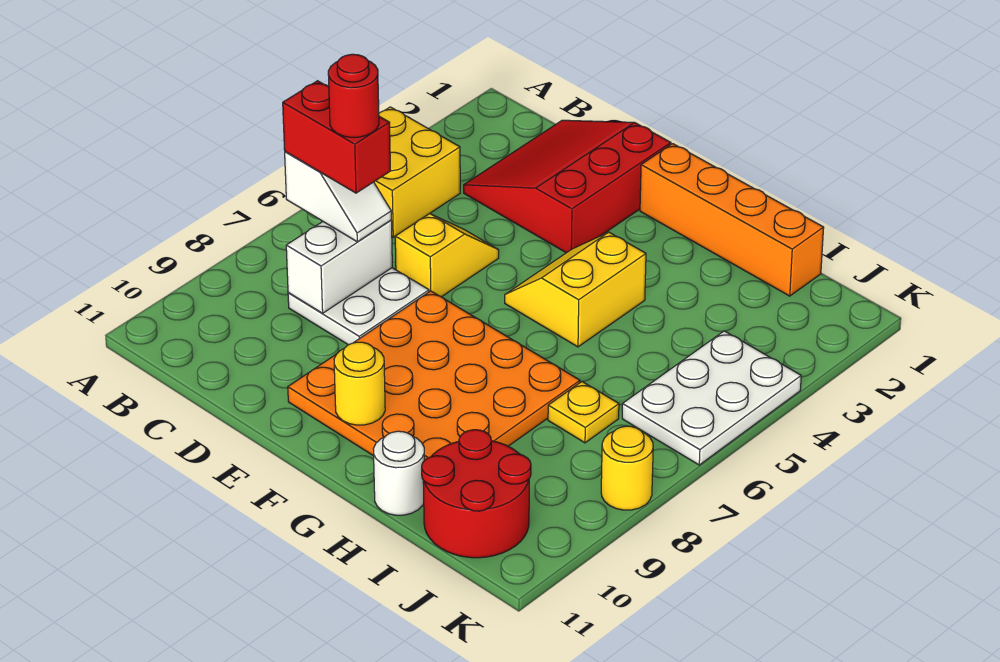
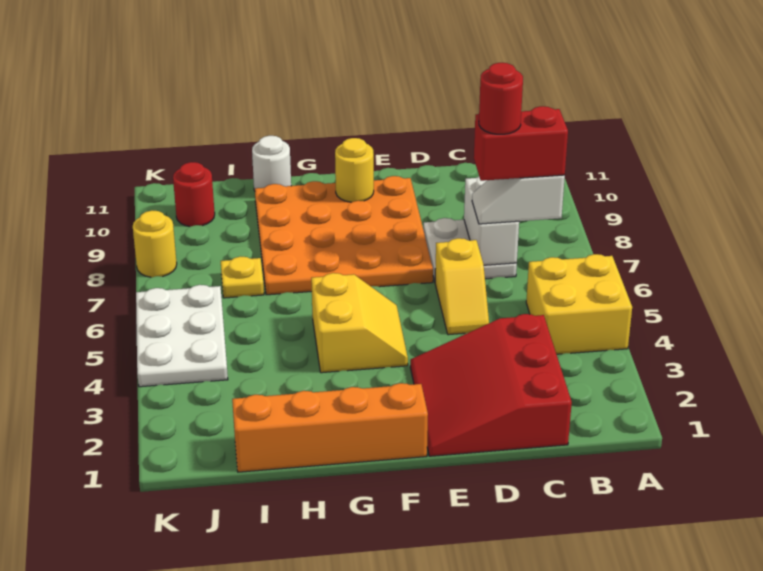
red slope C1:E3 level 1 top E -> red slope C1:E3 level 1 top C
red round brick I10:J11 level 1 -> red round brick J10 level 1

